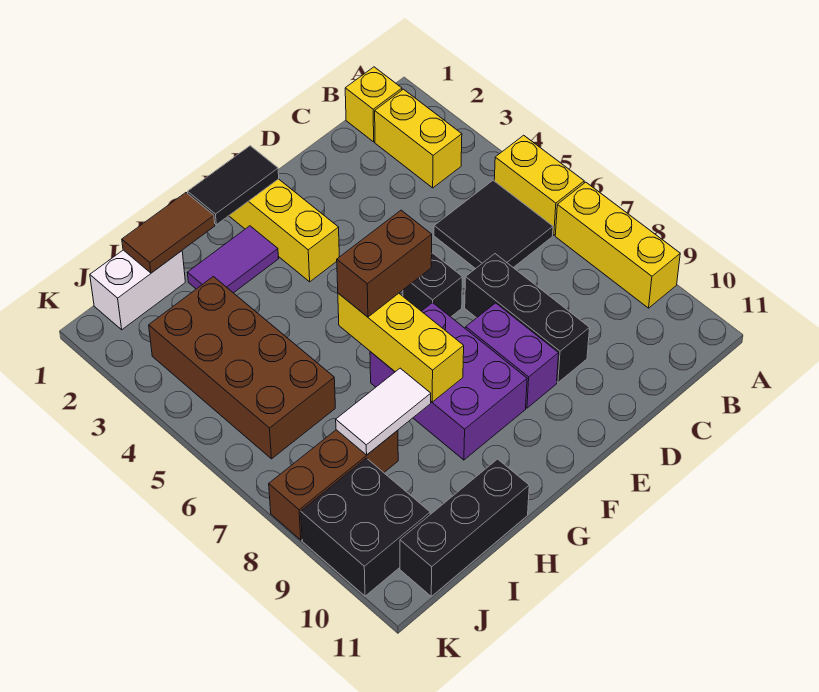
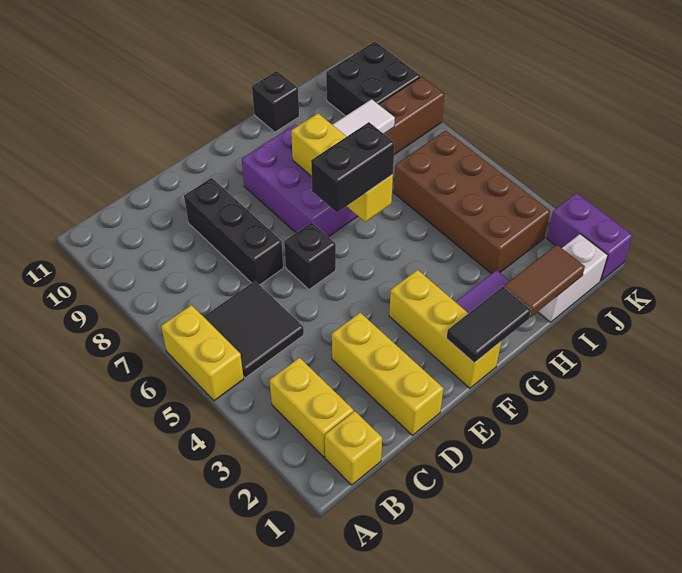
yellow brick A7:A9 level 1 -> yellow brick D1:D3 level 1
purple brick E8:E9 level 1 -> purple brick K1:K2 level 1
brown brick F6:G6 level 3 -> black brick F6:G6 level 3
black brick H11:J11 level 1 -> black brick H11 level 1

